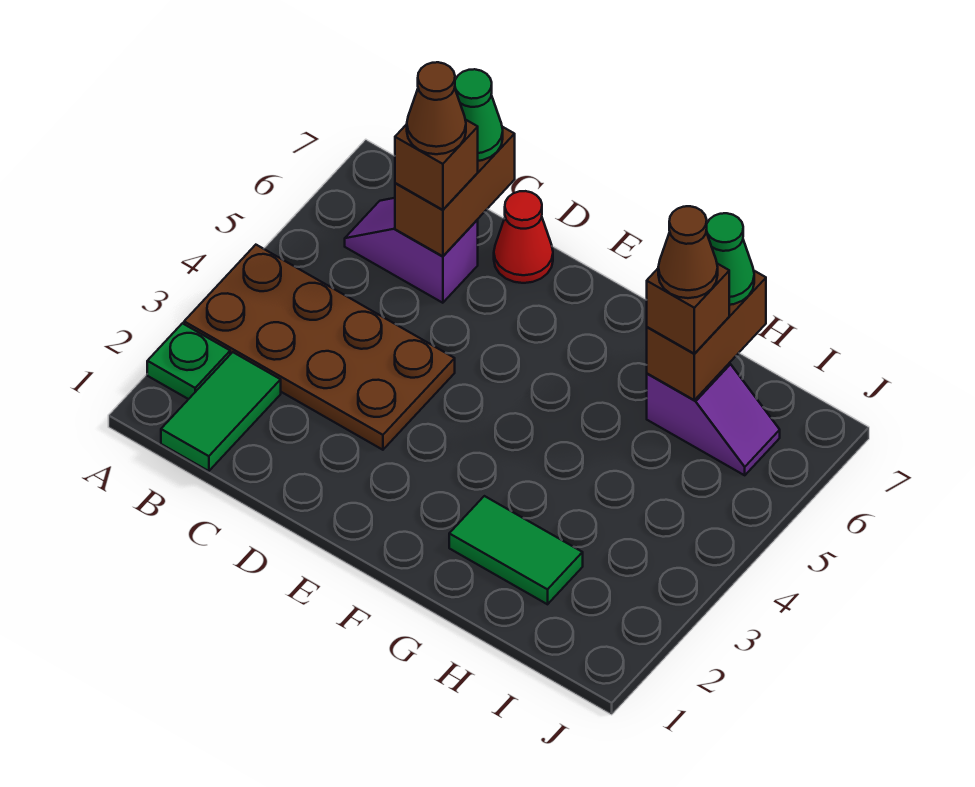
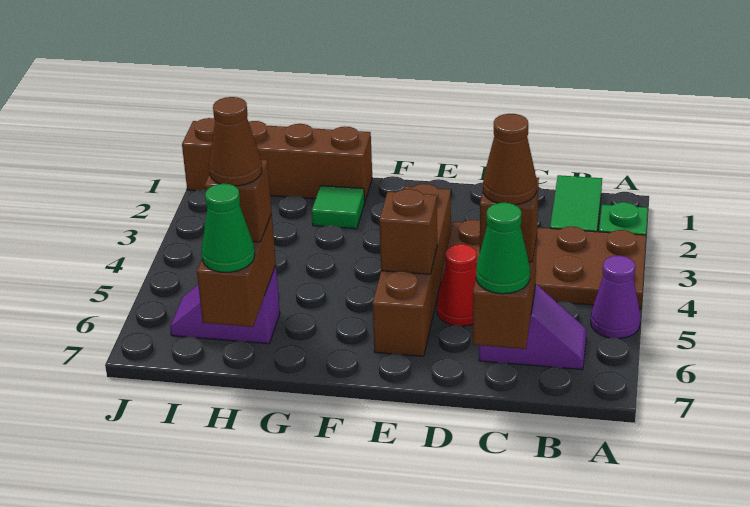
none -> purple cone A5 level 1
red cone D7 level 1 -> red cone D5 level 1
none -> brown brick E3:E6 level 1
none -> brown brick E5 level 2
none -> brown brick G1:J1 level 1
green tile G2:H2 level 1 -> green tile G2 level 1

